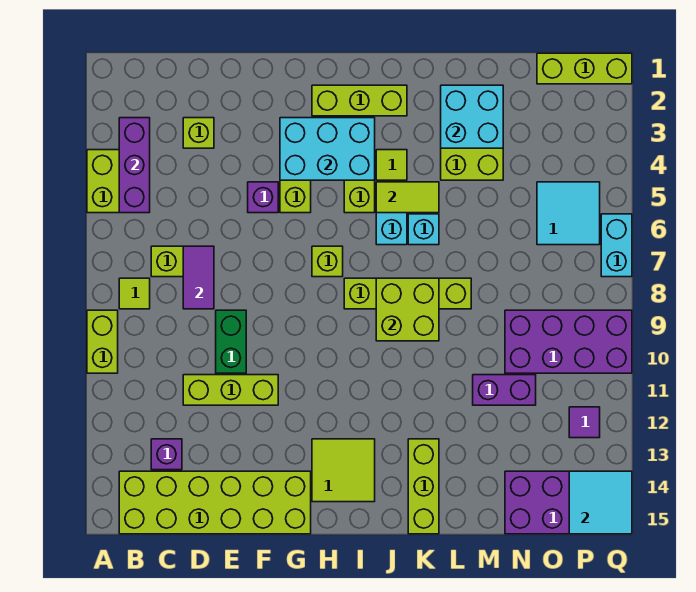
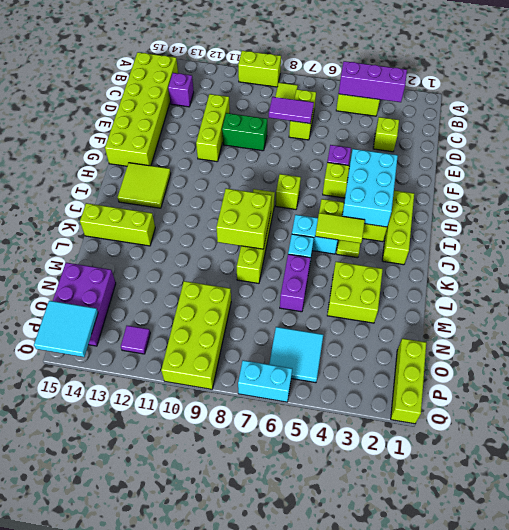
lime tile J5:K5 level 2 -> lime tile J4:J5 level 2
cyan brick L2:M3 level 2 -> none
purple brick M11:N11 level 1 -> purple brick L6:M6 level 1
purple brick N9:Q10 level 1 -> lime brick N9:Q10 level 1

